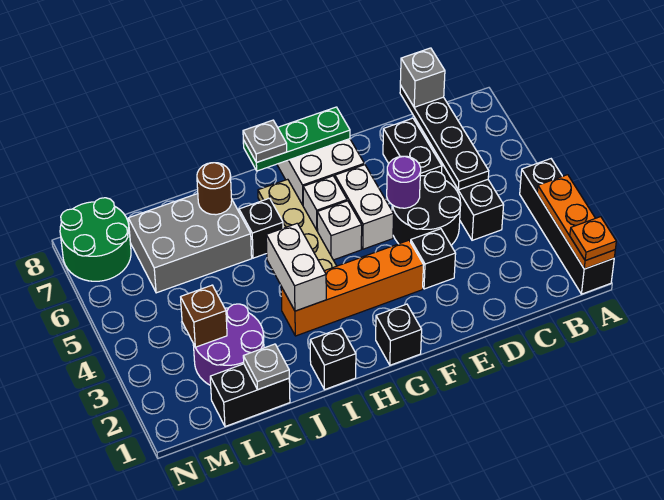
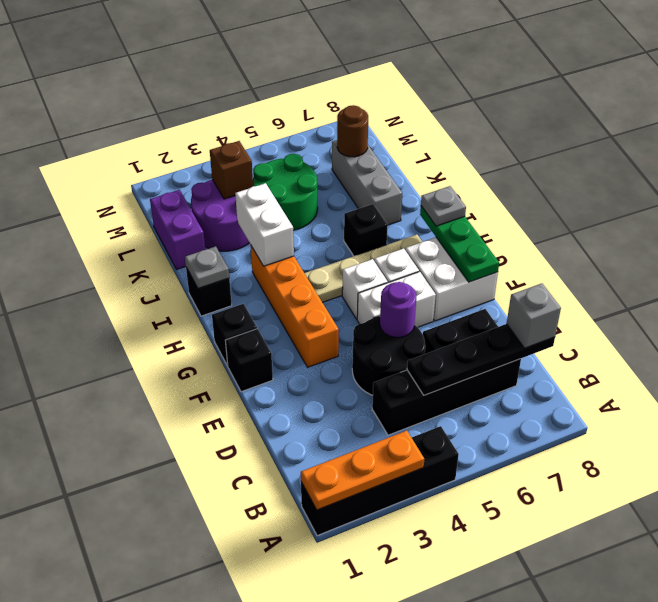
orange plate A1 level 3 -> none
black brick E3 level 1 -> black brick F1 level 1
white brick I3:I4 level 2 -> white brick I3:J3 level 2
grey brick J6:L7 level 1 -> grey brick J7:L7 level 1
brown round brick J7 level 2 -> brown round brick L7 level 2
black brick K1:L1 level 1 -> purple brick K1:L1 level 1
grey plate K1 level 2 -> grey plate I1 level 2
green round brick M7:N8 level 1 -> green round brick K4:L5 level 1

